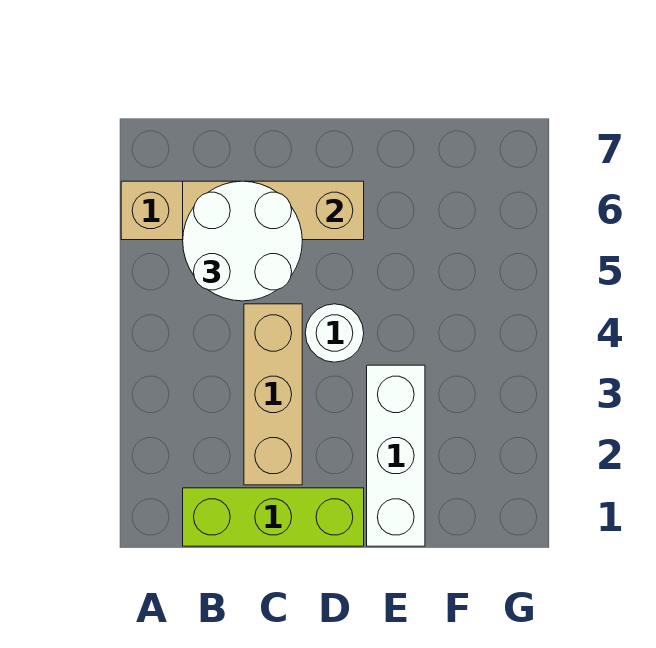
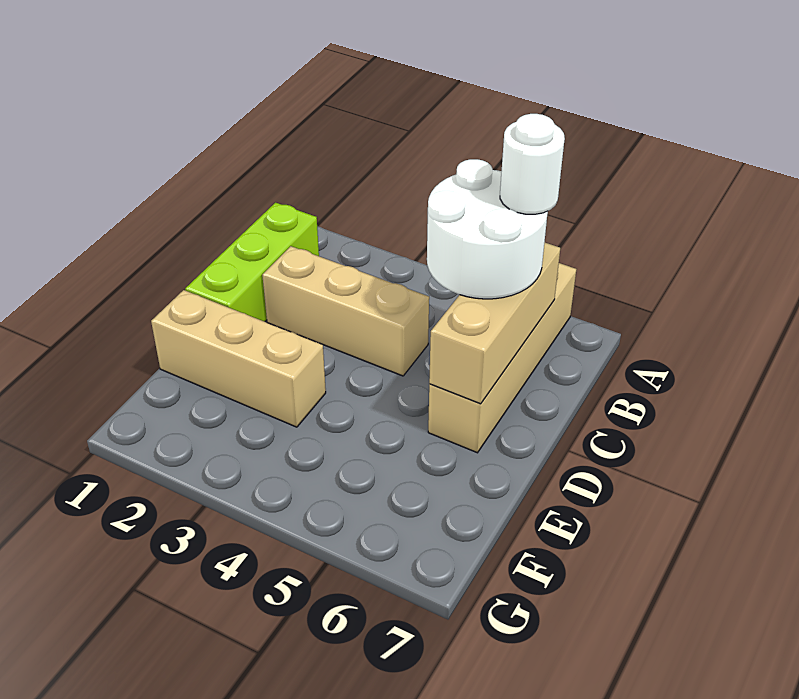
white round brick D4 level 1 -> white round brick B6 level 4
white brick E1:E3 level 1 -> tan brick E1:E3 level 1

